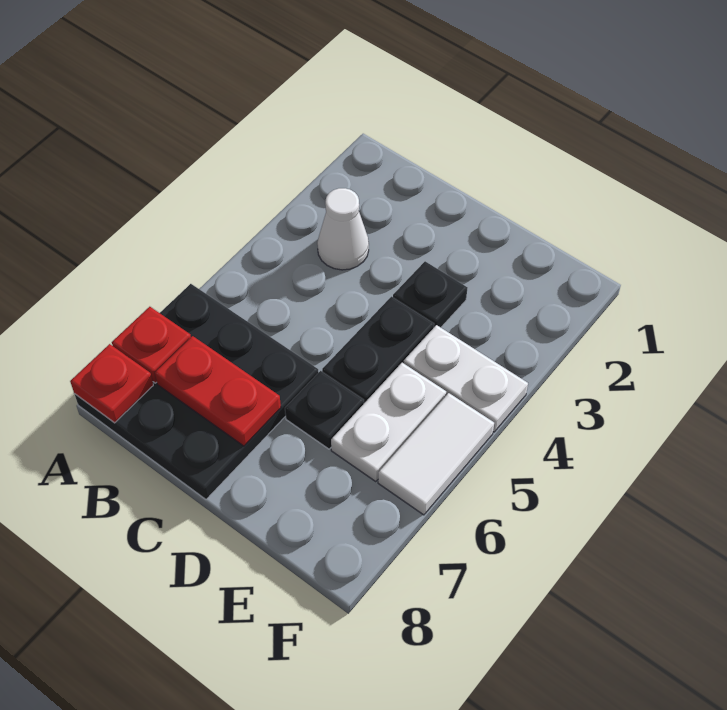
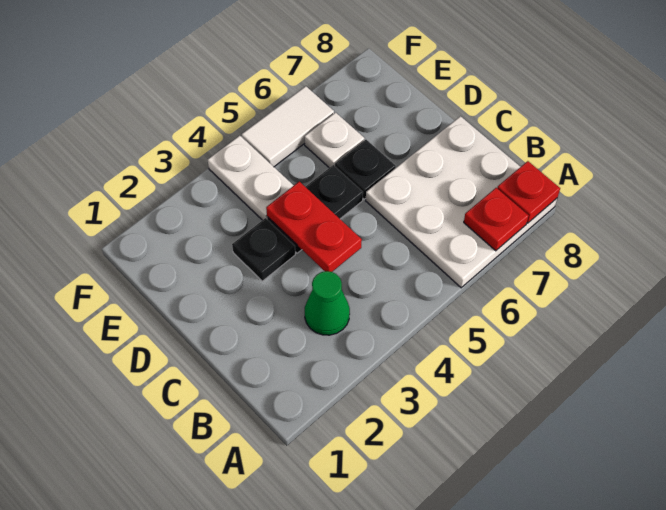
black plate A6:C8 level 1 -> white plate A6:C8 level 1
white cone B3 level 1 -> green cone B3 level 1
red plate B7:C7 level 2 -> red plate C4:D4 level 2
white plate E5:E6 level 1 -> white plate E6 level 1

